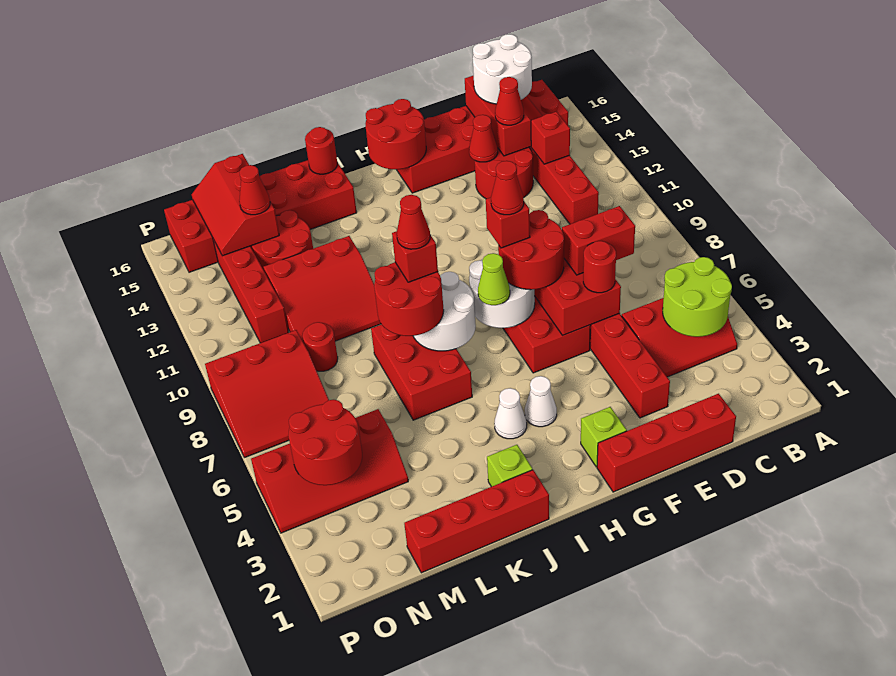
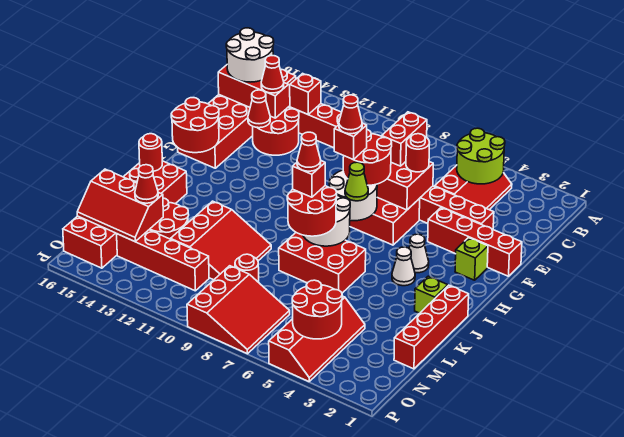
red brick D1:G1 level 1 -> red brick F1:F4 level 1

